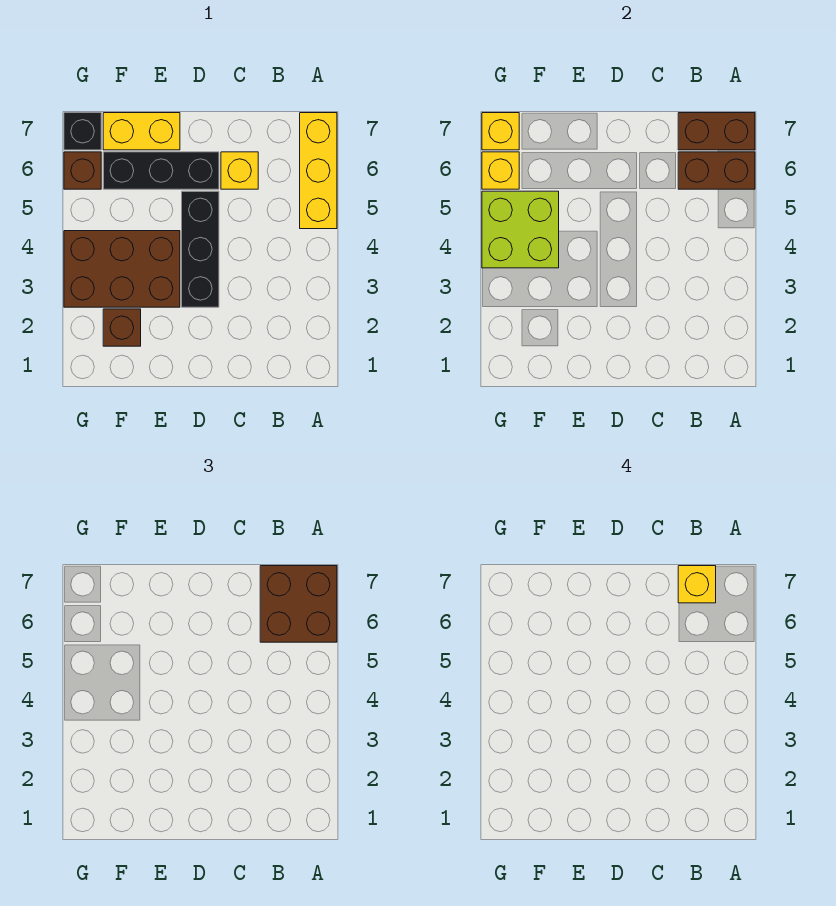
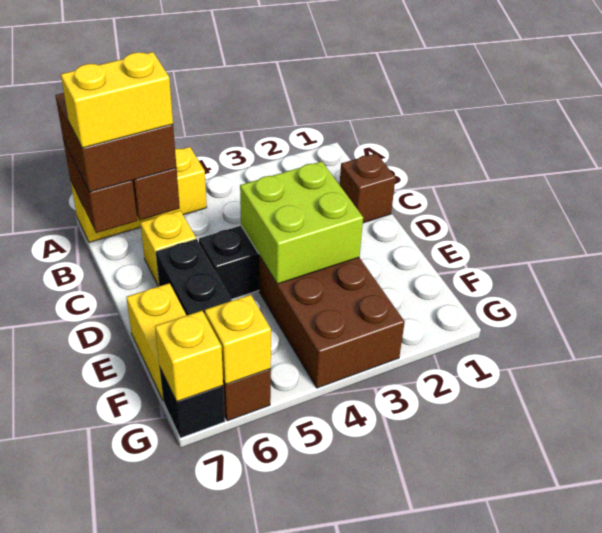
yellow brick B7 level 4 -> yellow brick B6:B7 level 4
brown brick F2 level 1 -> brown brick C1 level 1
lime brick F4:G5 level 2 -> lime brick D3:E4 level 2

